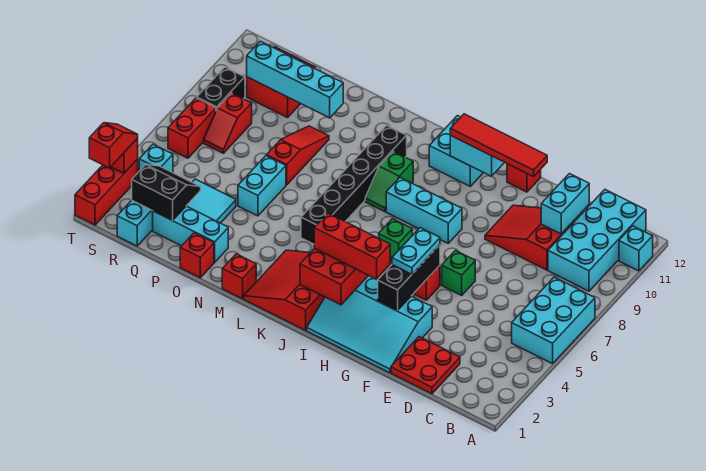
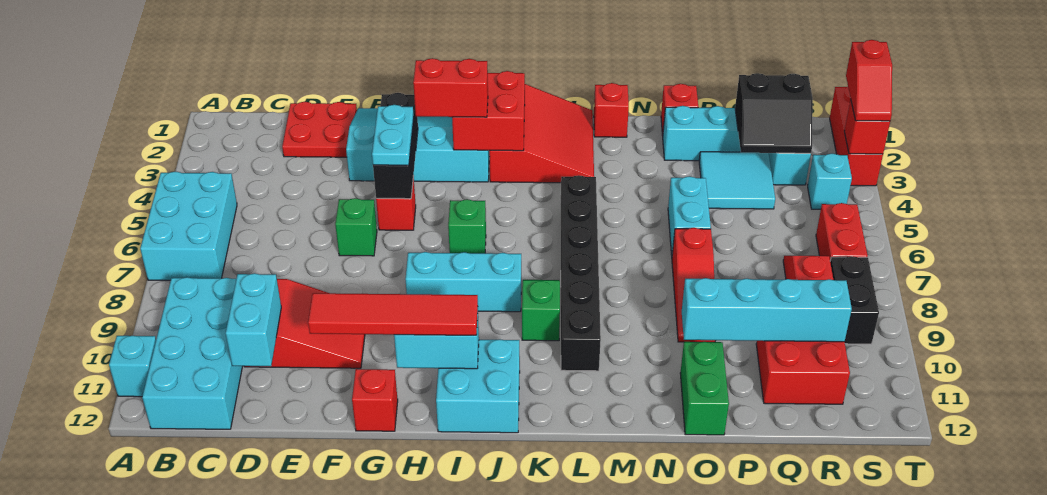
red brick H3:J3 level 3 -> red brick H3:I3 level 3
none -> green brick O11:O12 level 1

